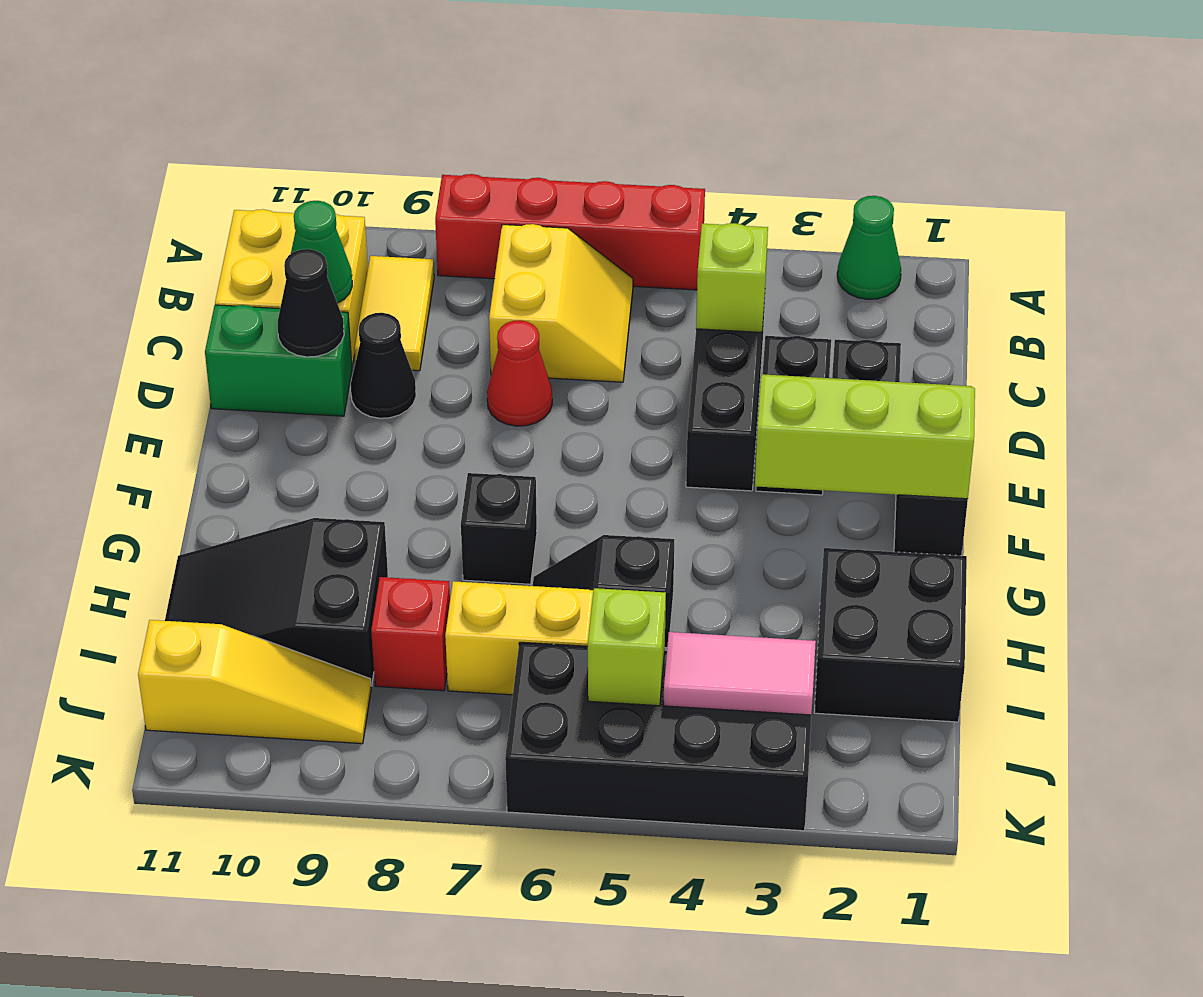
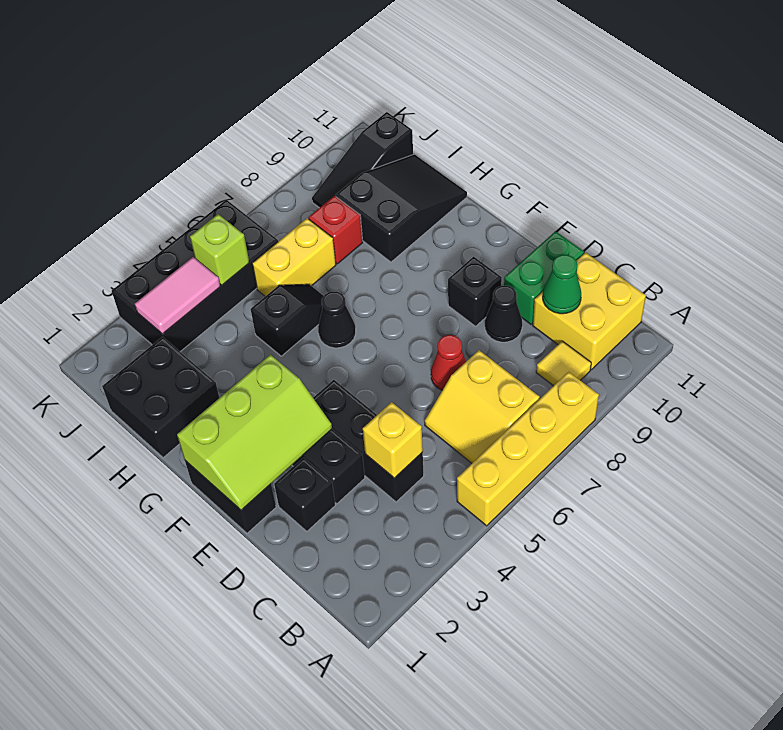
green cone A2 level 1 -> none
red brick A5:A8 level 1 -> yellow brick A5:A8 level 1
yellow tile B9:C9 level 1 -> yellow tile B9 level 1
lime brick C4 level 2 -> yellow brick C4 level 2
black cone D10 level 2 -> black cone G6 level 1
black brick G7 level 1 -> black brick E9 level 1
yellow slope J9:J11 level 1 top 11 -> black slope J9:J11 level 1 top 11

